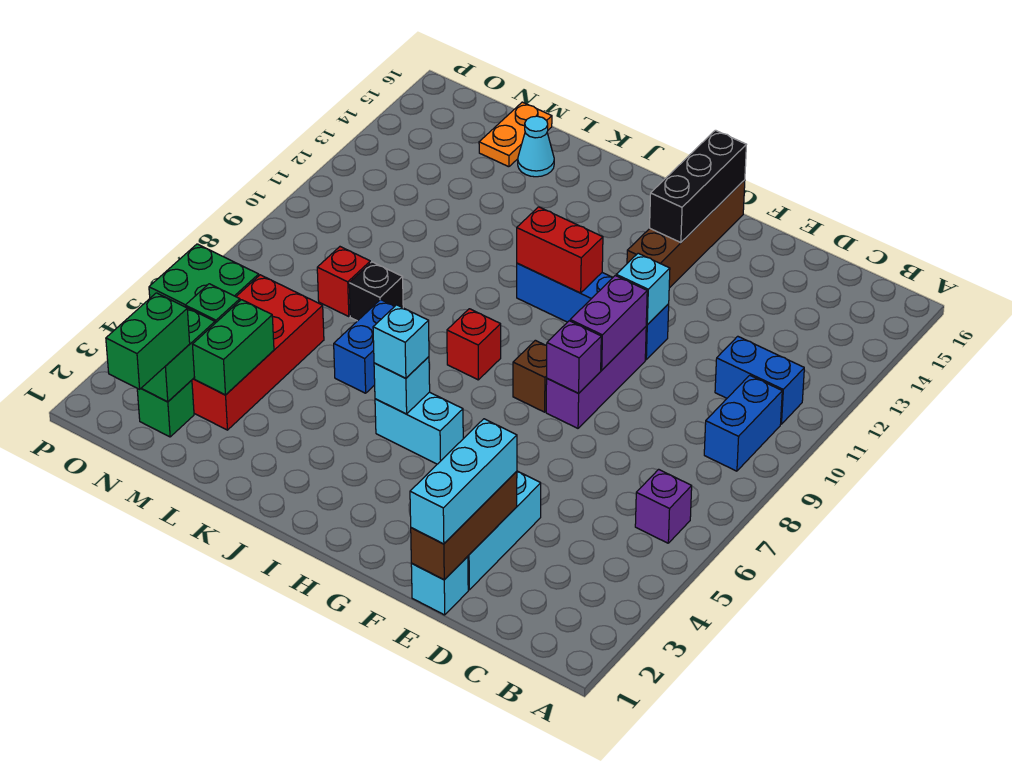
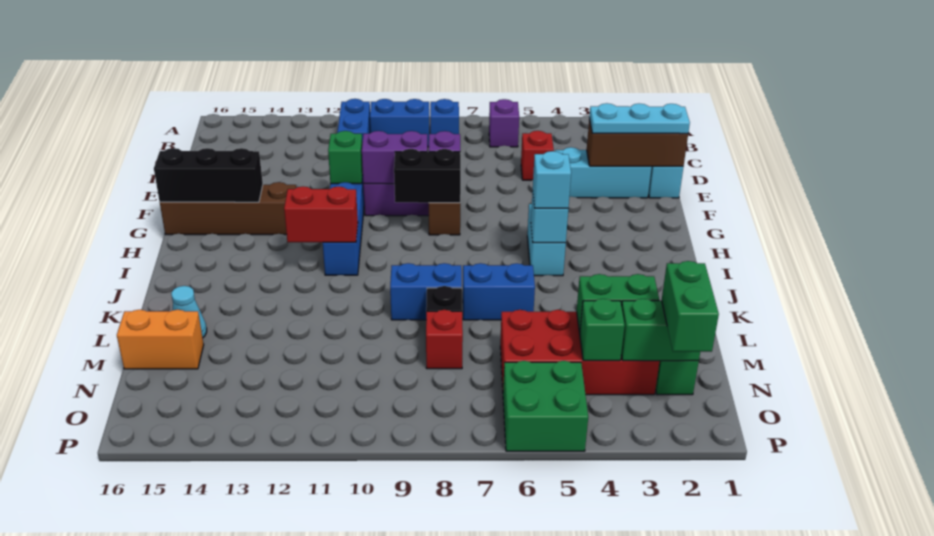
none -> blue brick B8 level 1
cyan brick E1:E3 level 3 -> cyan plate E1:E3 level 3
cyan brick F11 level 2 -> green brick F11 level 2
none -> black brick G8:G9 level 2
red brick H11:I11 level 2 -> red brick I11:I12 level 2
red brick I8 level 1 -> red brick D5 level 1
none -> blue brick K8:K9 level 1
orange plate M15:M16 level 1 -> orange brick M15:M16 level 1
green brick N1:N2 level 3 -> green brick N2:O2 level 3

